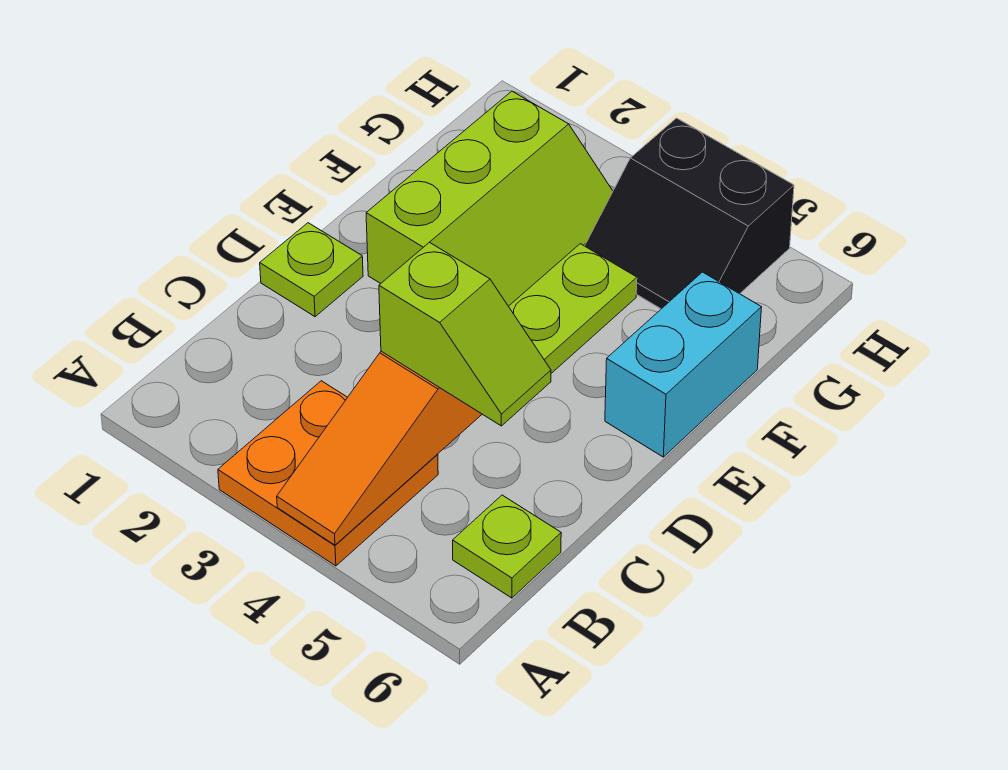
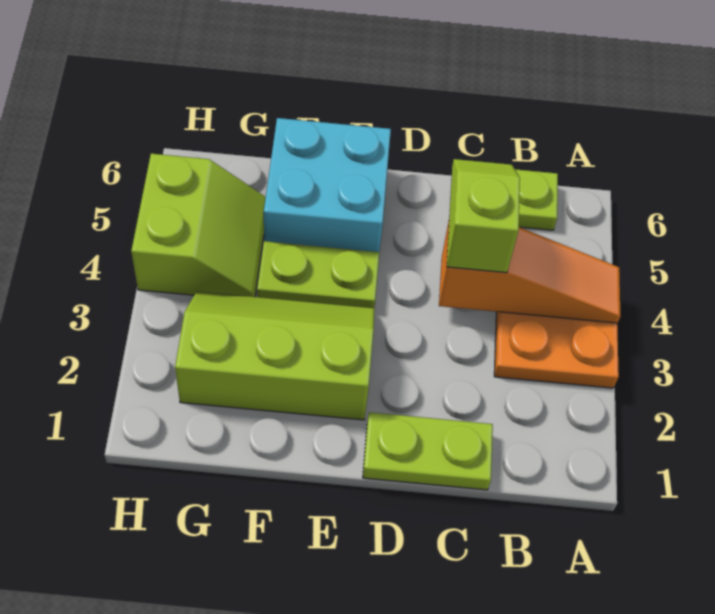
lime plate D1 level 1 -> lime plate C1:D1 level 1
cyan brick E6:F6 level 1 -> cyan brick E5:F6 level 1
black slope G4:H5 level 1 top H -> lime slope G4:H5 level 1 top H

